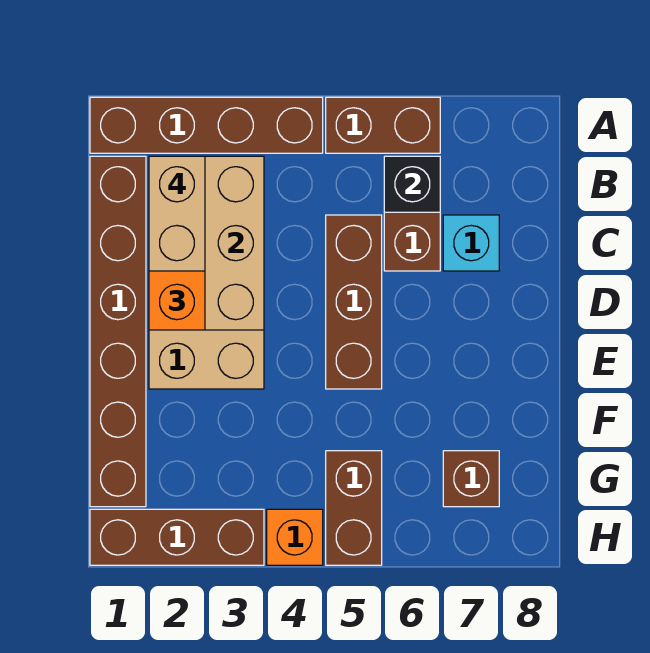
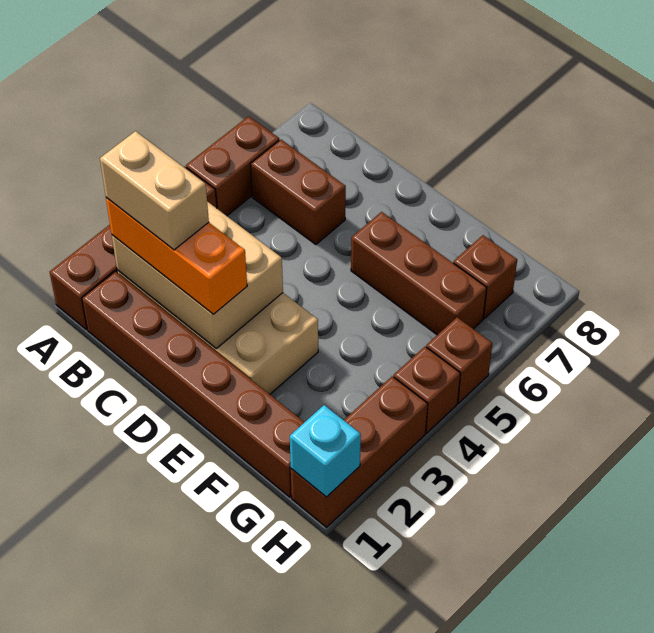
black brick B6 level 2 -> none
brown brick C5:E5 level 1 -> brown brick E6:G6 level 1
cyan brick C7 level 1 -> cyan brick H1 level 2
brown brick G5:H5 level 1 -> brown brick H5 level 1
orange brick H4 level 1 -> brown brick H4 level 1

